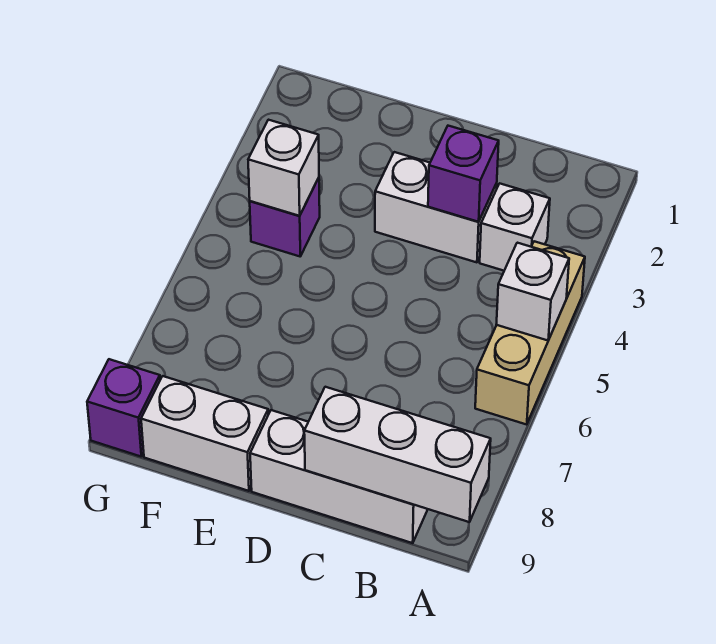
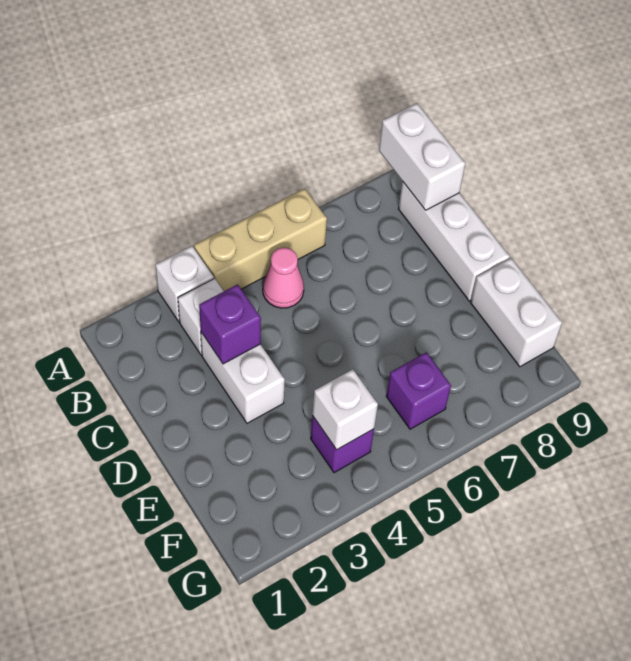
white brick A5 level 2 -> white brick A3 level 1
white brick A9:C9 level 2 -> white brick A9:B9 level 2
none -> pink cone B5 level 1
purple brick G9 level 1 -> purple brick F6 level 1

